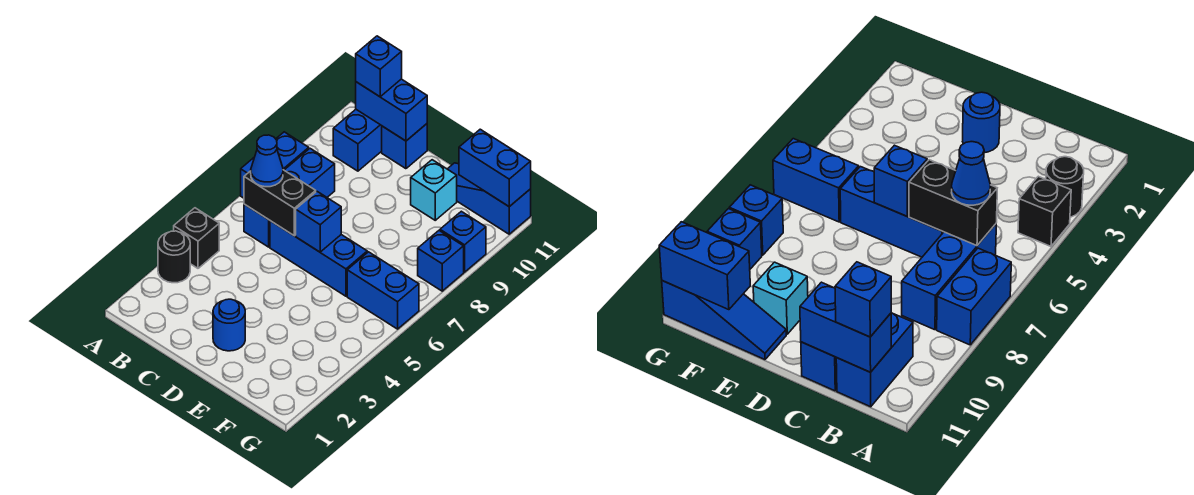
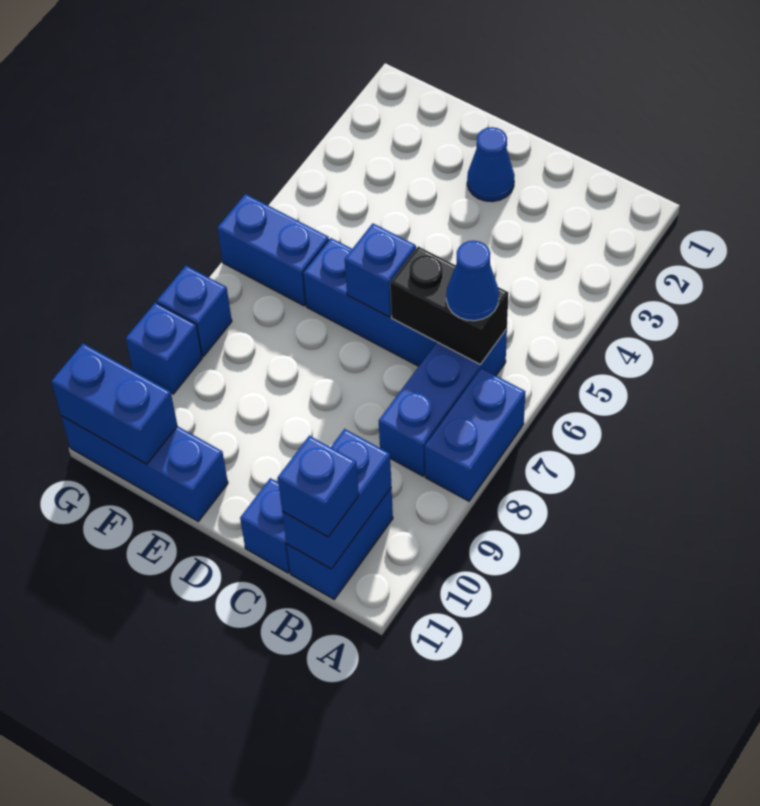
black round brick A3 level 1 -> none
black brick A4 level 1 -> none
blue brick B11:C11 level 2 -> blue brick B10:B11 level 2
blue round brick D2 level 1 -> blue cone D2 level 1
cyan brick E10 level 1 -> none
blue slope E11:G11 level 1 top G -> blue brick E11:G11 level 1

